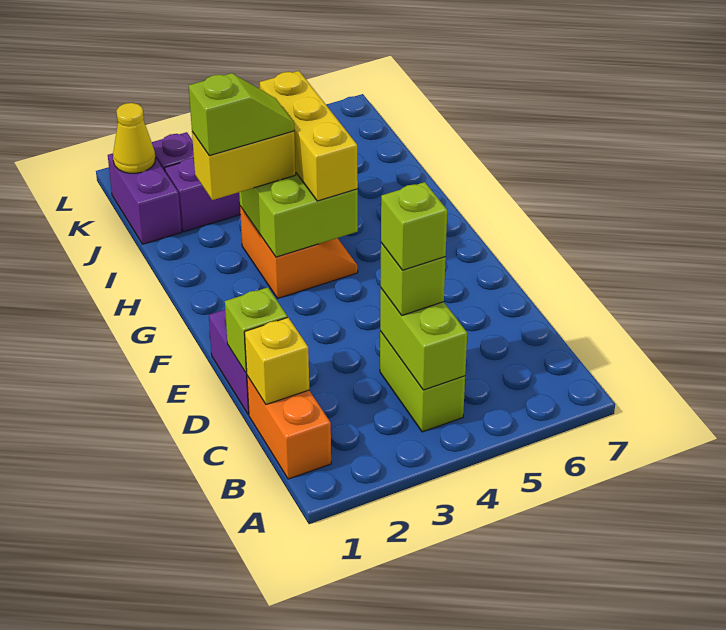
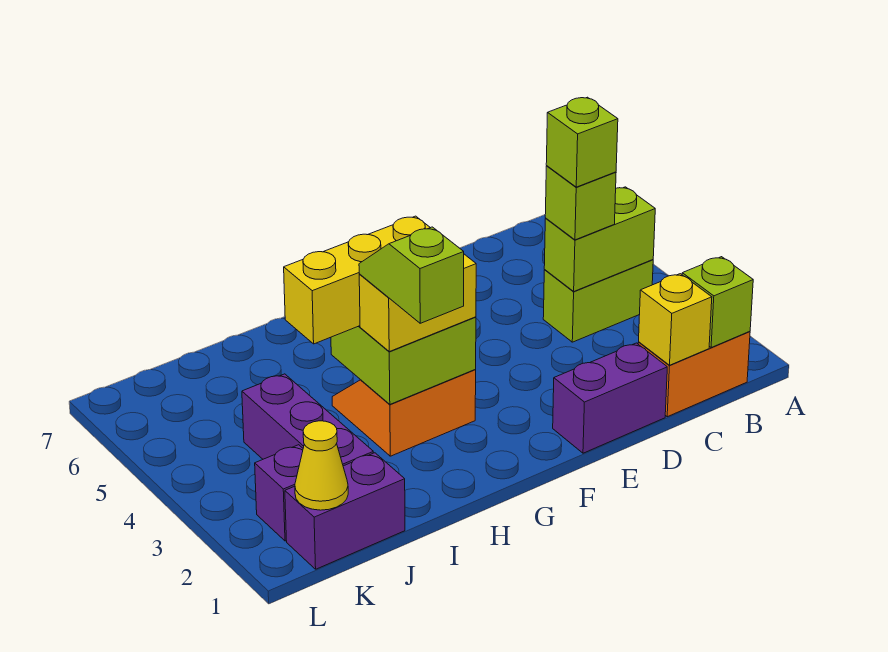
lime brick D1 level 2 -> lime brick B1 level 2
yellow brick H2:H3 level 3 -> yellow brick G3:H3 level 3

